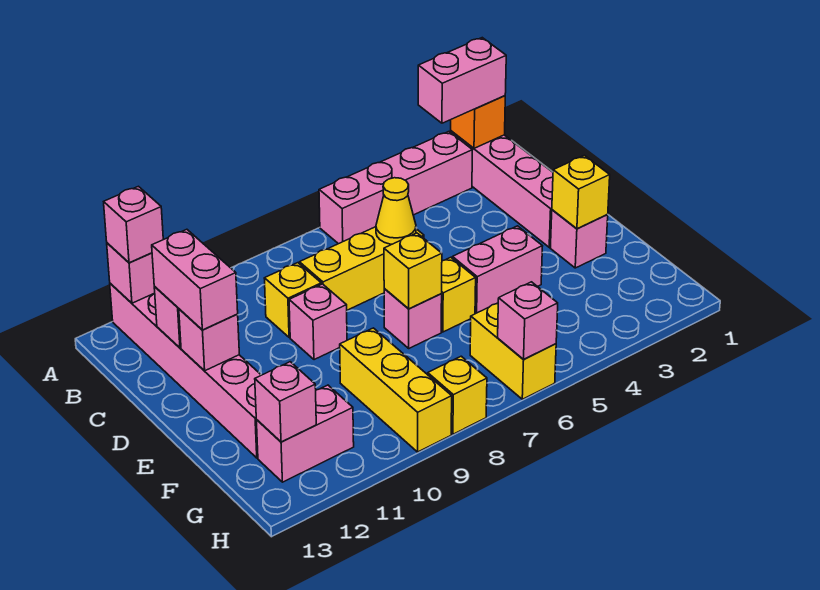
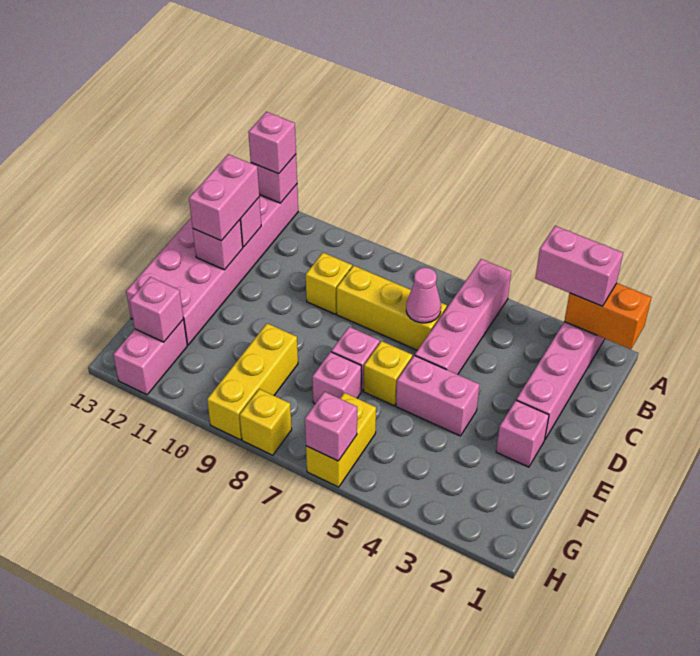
orange brick A2 level 2 -> orange brick A1:A2 level 2
pink brick A3:A6 level 1 -> pink brick A5:D5 level 1
pink brick A12:F12 level 1 -> pink brick A12:F13 level 1
yellow cone C6 level 2 -> pink cone C6 level 2
pink brick D9 level 1 -> pink brick F7 level 1
yellow brick E2 level 2 -> none
yellow brick E7 level 2 -> none
pink brick G11:G12 level 1 -> pink brick G12:H12 level 1

